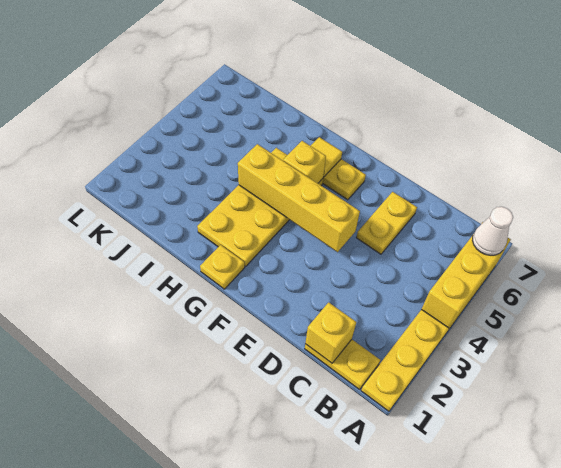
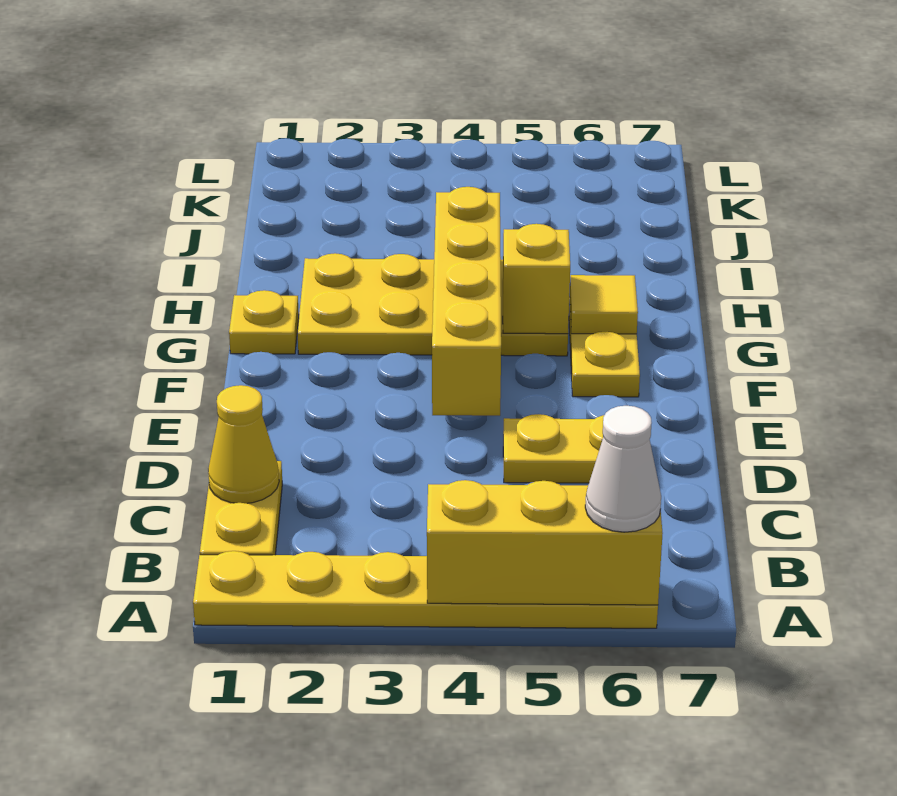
yellow brick C1 level 2 -> yellow cone C1 level 2

